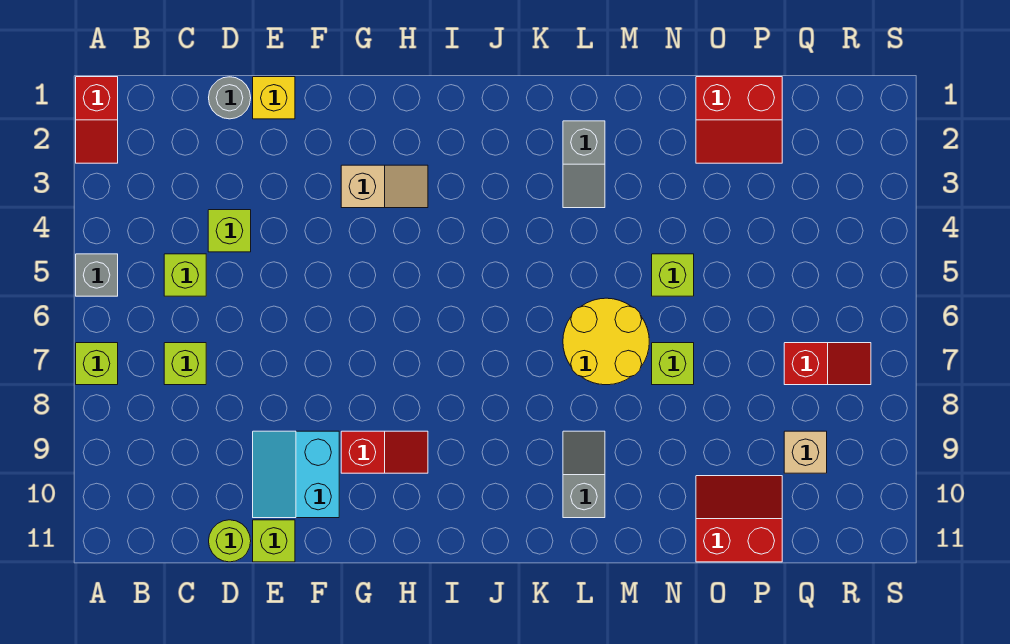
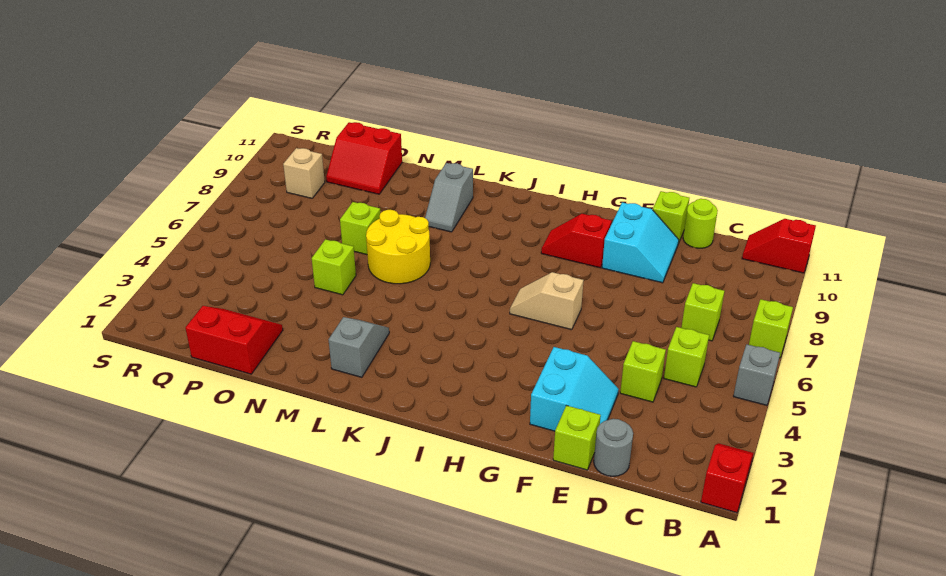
yellow brick E1 level 1 -> lime brick E1 level 1
none -> cyan slope E2:F3 level 1 top F
tan slope G3:H3 level 1 top G -> tan slope G6:H6 level 1 top G
red slope Q7:R7 level 1 top Q -> red slope A11:B11 level 1 top A

